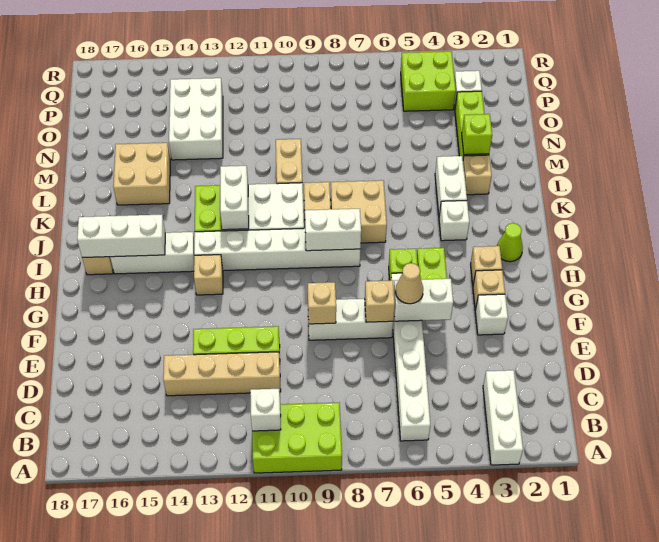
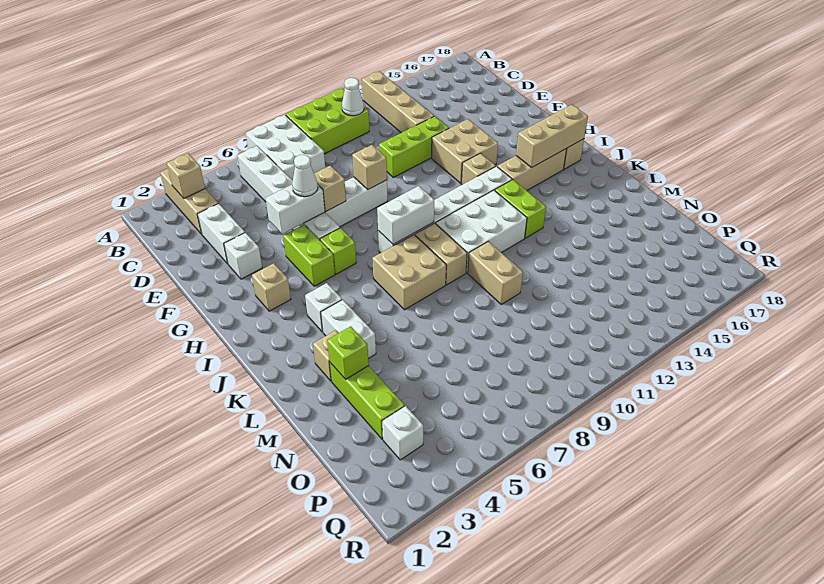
white brick A3:C3 level 1 -> tan brick A3:C3 level 1
white brick B11 level 2 -> white cone B11 level 2
tan brick D11:D14 level 1 -> tan brick A13:D13 level 1
tan cone F6 level 3 -> white cone F6 level 3
tan brick G3 level 1 -> tan brick B3 level 2
lime cone I2 level 1 -> none
white brick I14:I16 level 1 -> tan brick I14:I16 level 1
white brick I15:I17 level 2 -> tan brick I15:I17 level 2
white brick J12:K12 level 2 -> white brick D3:E3 level 1
tan brick L15:M16 level 1 -> tan brick F13:G14 level 1
white brick N13:P14 level 1 -> white brick A7:C8 level 1
lime brick P4:Q5 level 1 -> none

